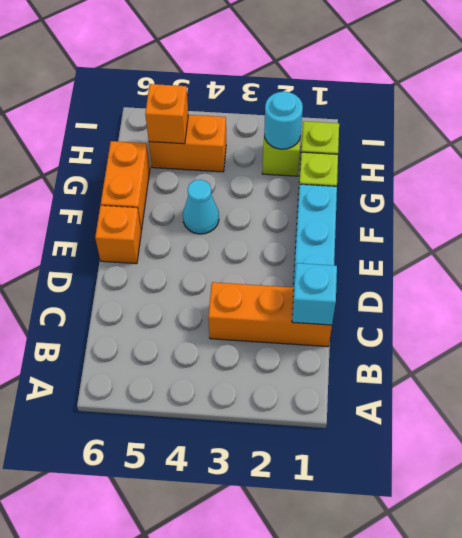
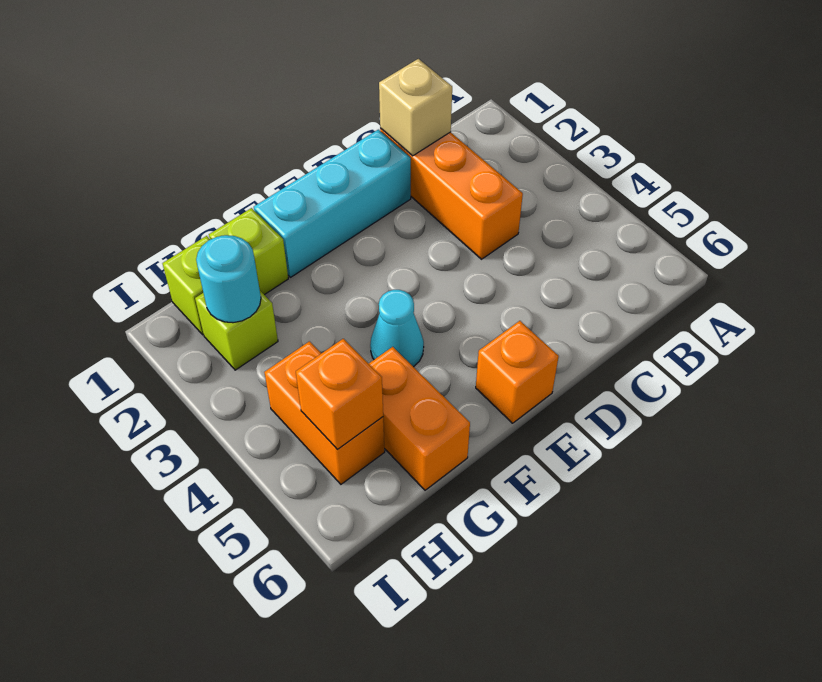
cyan brick C1 level 2 -> tan brick C1 level 2
orange brick F6:G6 level 1 -> orange brick G5:G6 level 1

